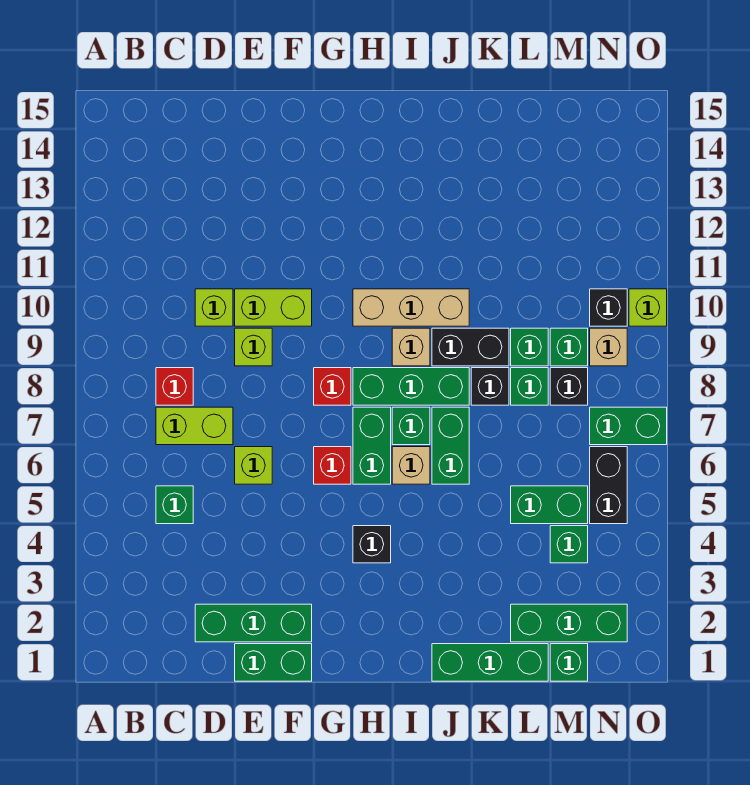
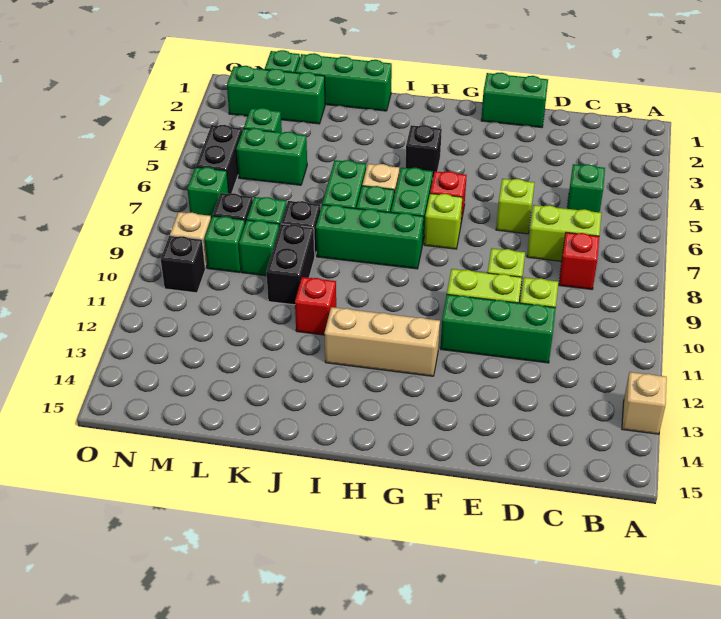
green brick D2:F2 level 1 -> green brick D11:F11 level 1
red brick G8 level 1 -> red brick J11 level 1
tan brick H10:J10 level 1 -> tan brick G12:I12 level 1
tan brick I9 level 1 -> tan brick A13 level 1
black brick J9:K9 level 1 -> black brick K9:K10 level 1
green brick N7:O7 level 1 -> green brick N7 level 1
lime brick O10 level 1 -> lime brick G7 level 1

